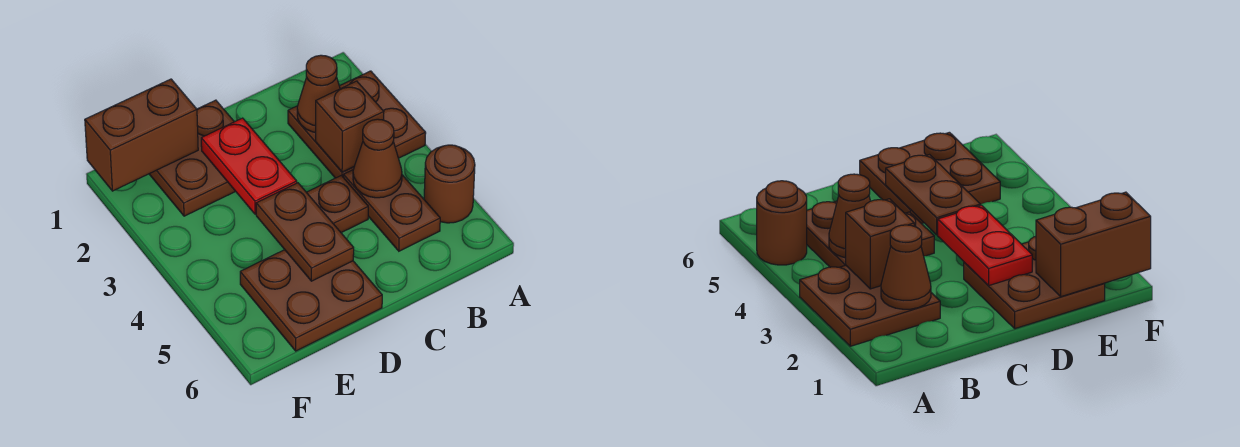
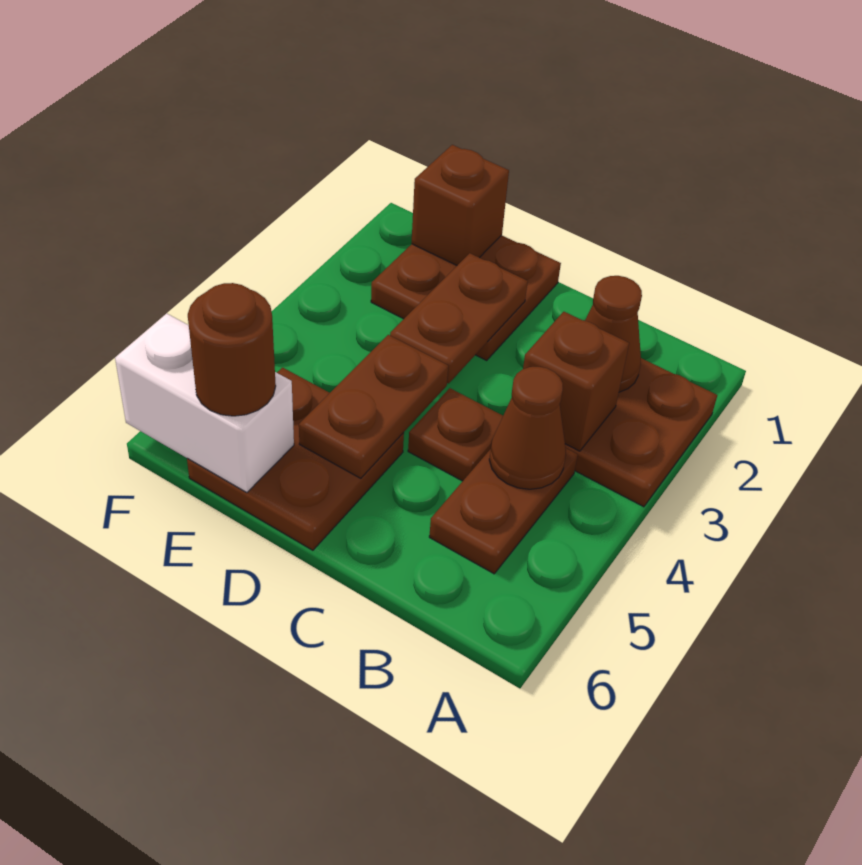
brown round brick A5 level 1 -> brown round brick E6 level 3
red plate D2:D3 level 2 -> brown plate D2:D3 level 2
brown brick E1:F1 level 2 -> brown brick E1 level 2
none -> white brick E6:F6 level 2

